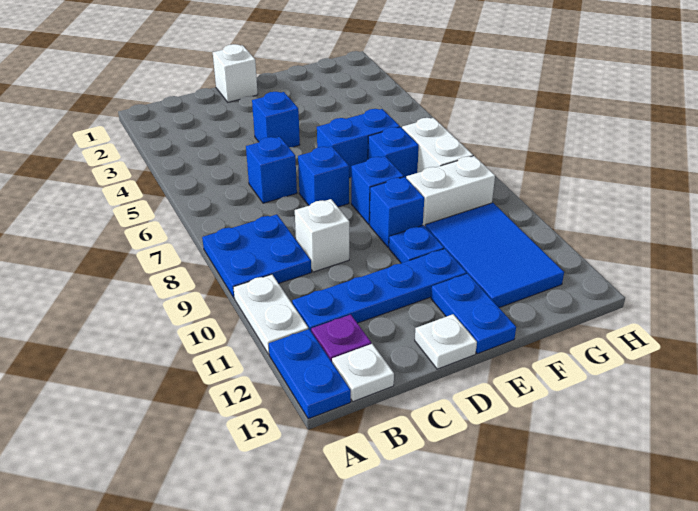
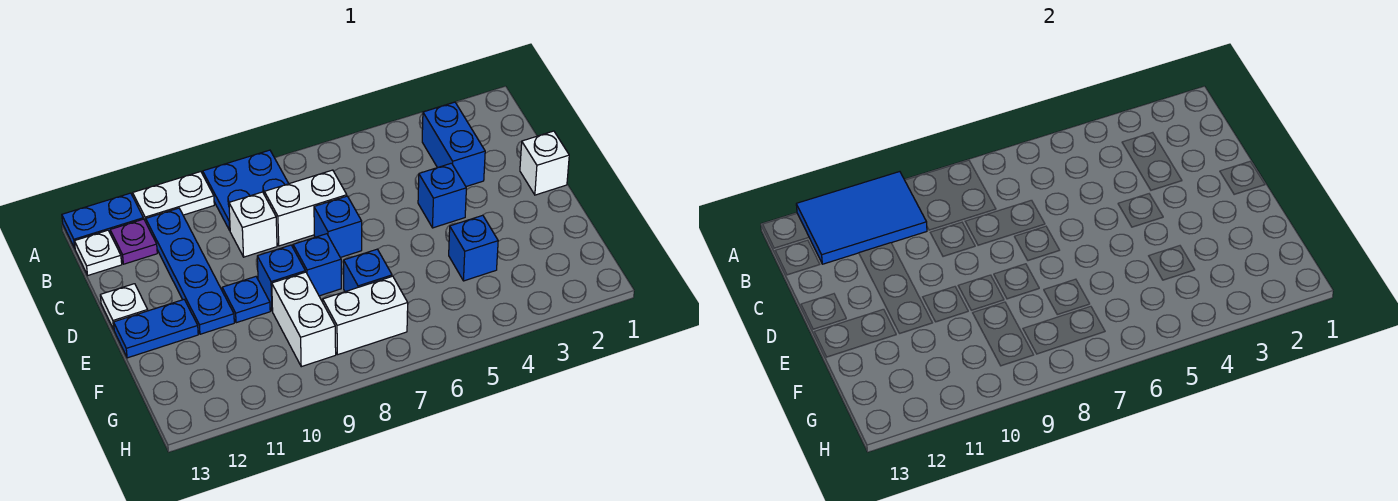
blue brick C6 level 1 -> blue brick F4 level 1
none -> white brick C7:C8 level 1
blue brick E6:F6 level 1 -> blue brick B3:C3 level 1
blue tile F10:G12 level 1 -> blue tile A10:B12 level 2

